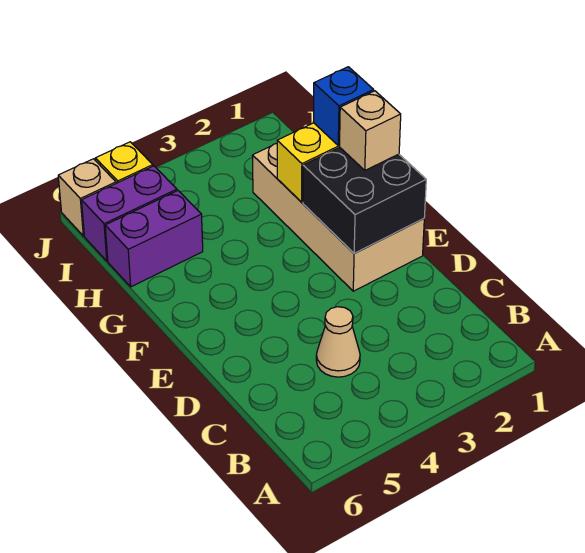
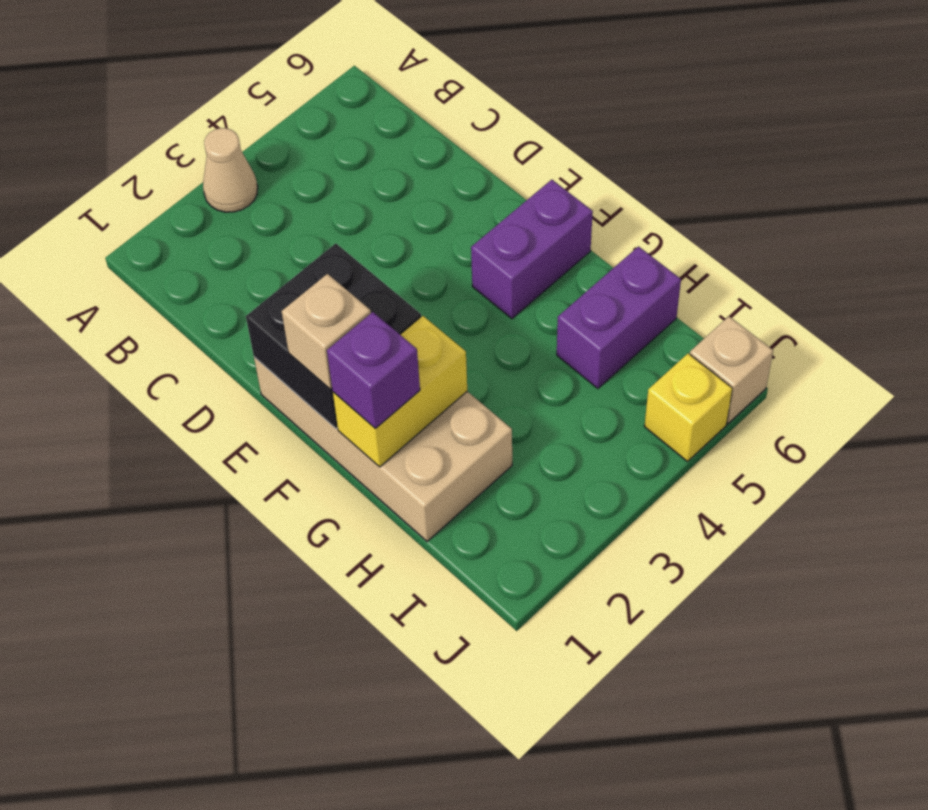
tan cone C4 level 1 -> tan cone A3 level 1
blue brick G1 level 3 -> purple brick G1 level 3
purple brick I5:I6 level 1 -> purple brick F5:F6 level 1

